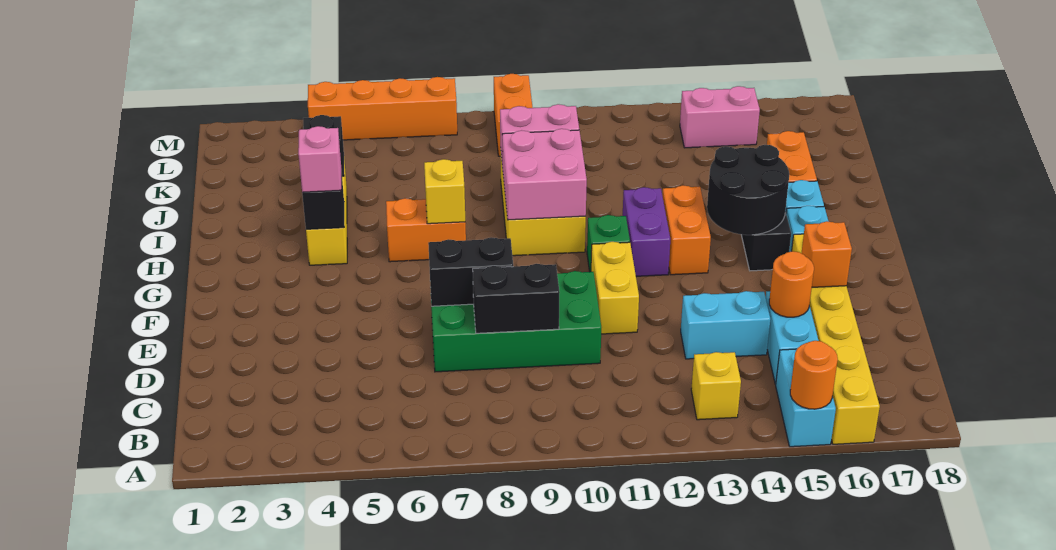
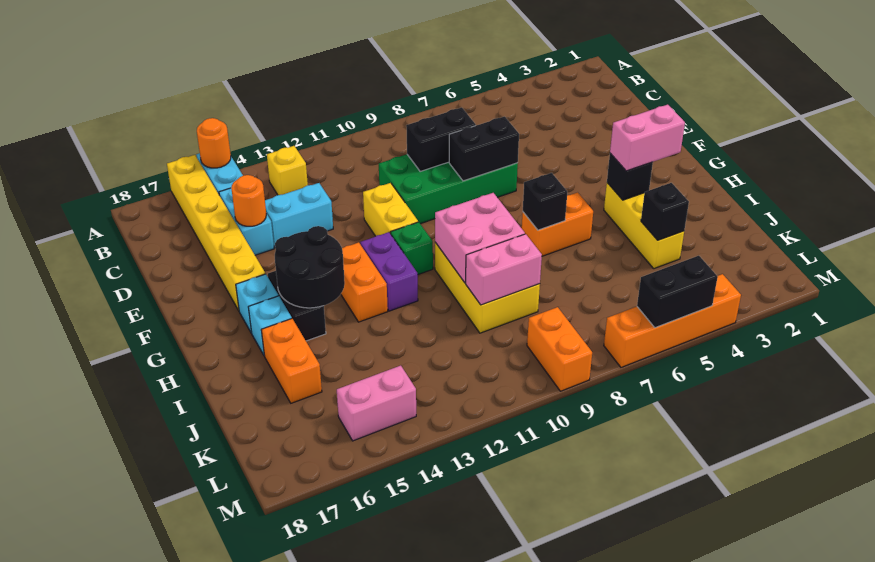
orange brick E16 level 2 -> none
pink brick H4 level 3 -> pink brick H3:H4 level 3
yellow brick H7 level 2 -> black brick H7 level 2
none -> black brick M5:M6 level 2

